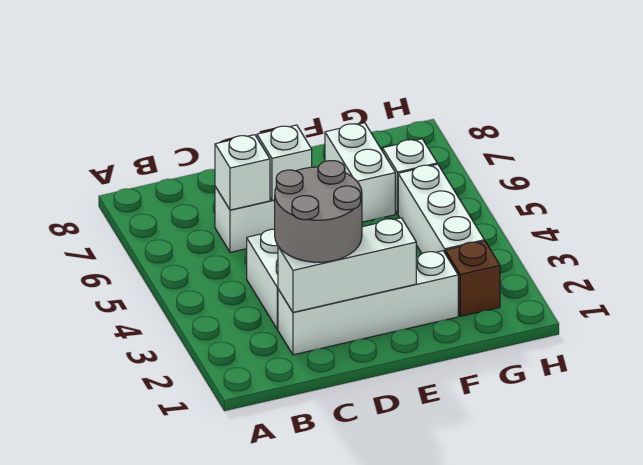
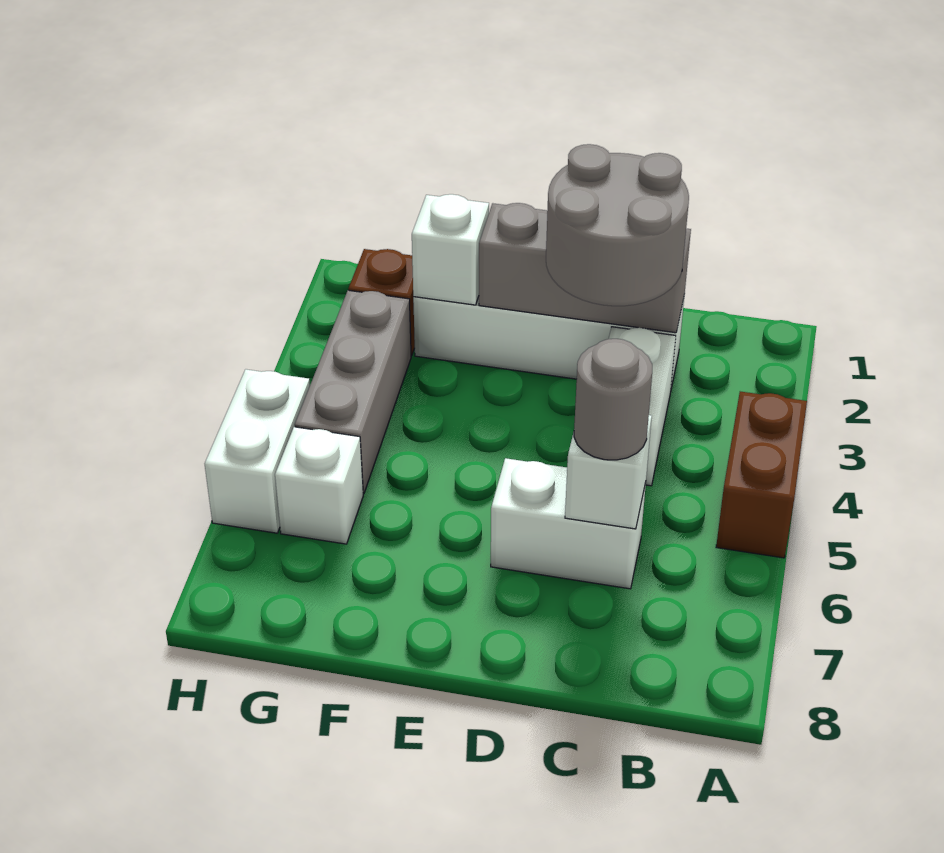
none -> brown brick A4:A5 level 1
white brick C2:E2 level 2 -> grey brick C2:E2 level 2
none -> grey round brick C6 level 3
white brick D6 level 2 -> white brick F2 level 2
white brick F6:F7 level 1 -> white brick H5:H6 level 1
white brick G3:G5 level 1 -> grey brick G3:G5 level 1

